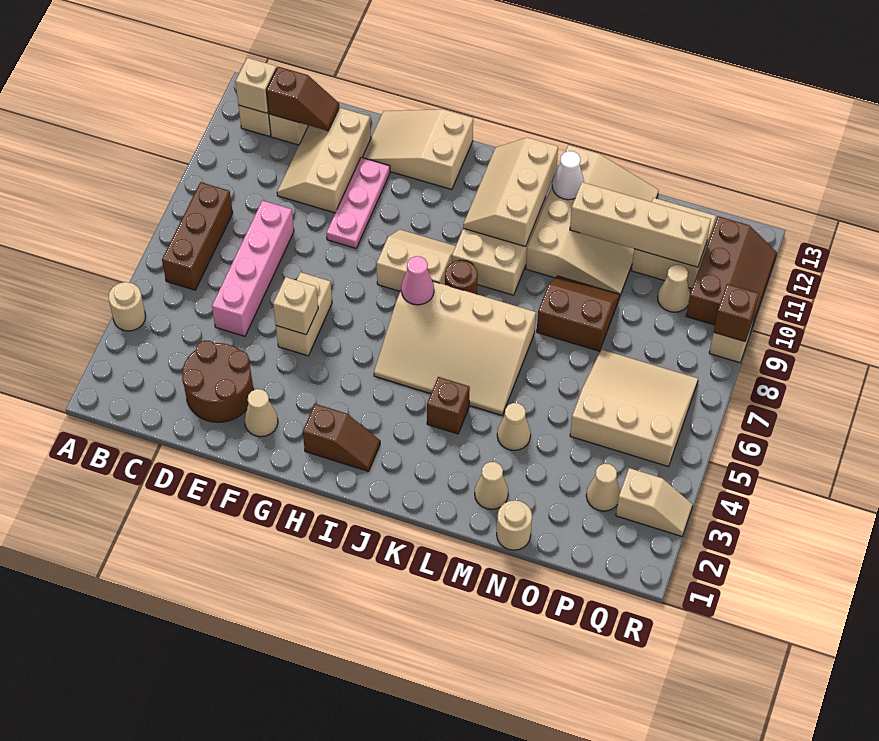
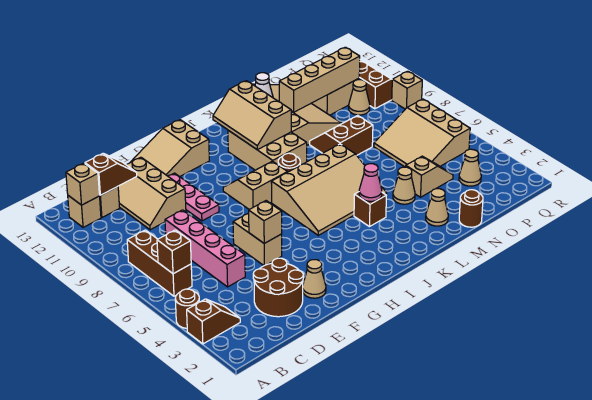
tan round brick A4 level 1 -> brown round brick A4 level 1
brown slope H2:I2 level 1 top H -> brown slope A3:B3 level 1 top A
pink cone I7 level 2 -> pink cone K4 level 2
tan round brick N1 level 1 -> brown round brick N1 level 1
tan slope O5:Q7 level 1 top 5 -> tan slope O5:Q7 level 1 top Q
tan slope Q3:R3 level 1 top Q -> tan slope N4:O4 level 1 top N
brown brick R9 level 2 -> brown brick B6 level 2

